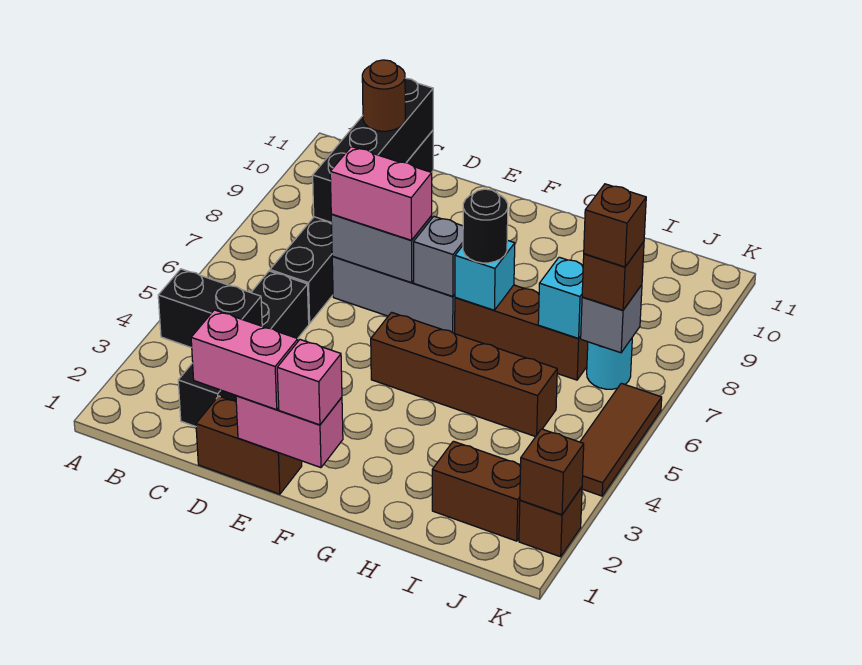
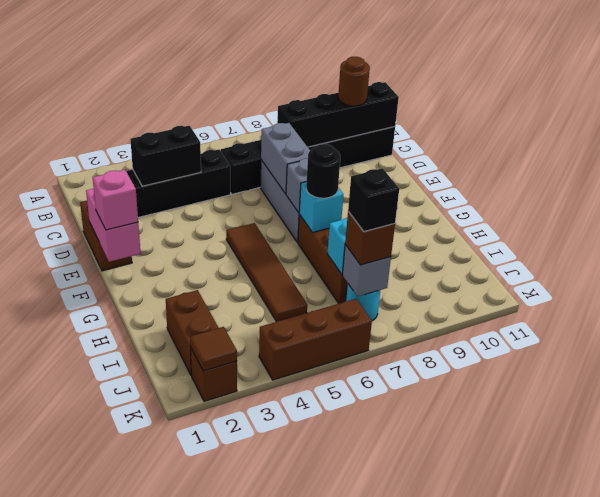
black brick B3:C3 level 2 -> black brick C3:C4 level 2
pink brick D1:E1 level 3 -> none
pink brick D7:E7 level 3 -> none
brown brick F5:I5 level 1 -> brown tile F5:I5 level 1
brown brick J7 level 4 -> black brick J7 level 4
brown brick K2 level 2 -> brown tile K2 level 2
brown tile K4:K6 level 1 -> brown brick K4:K6 level 1

